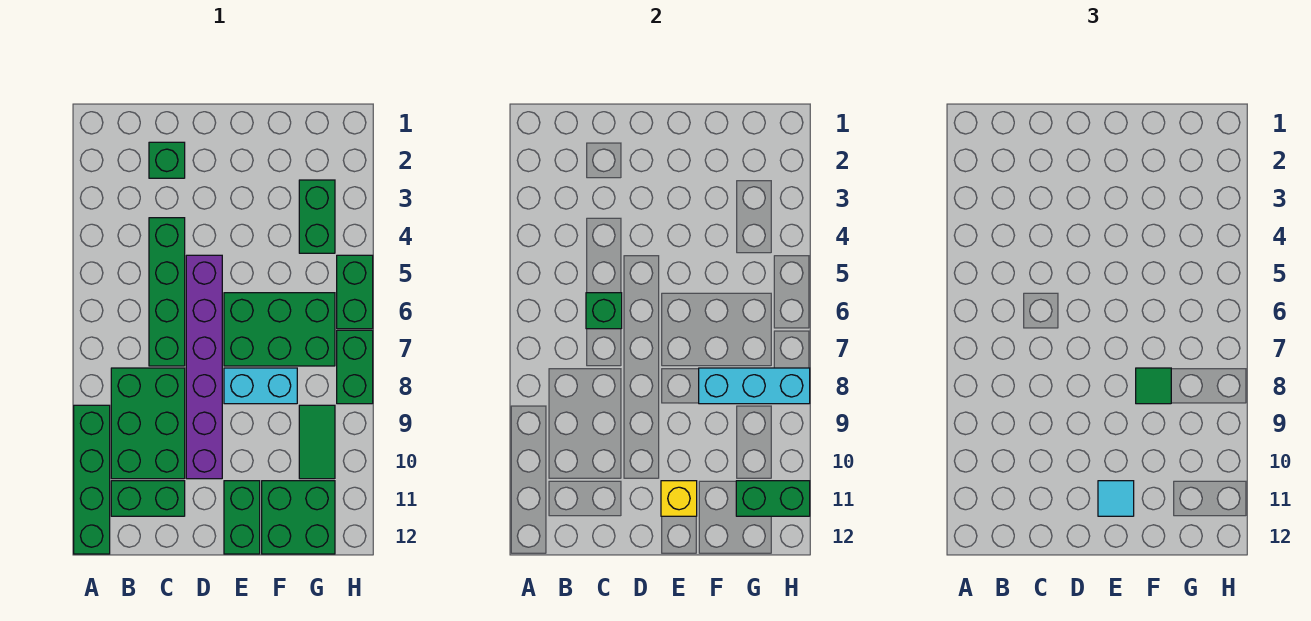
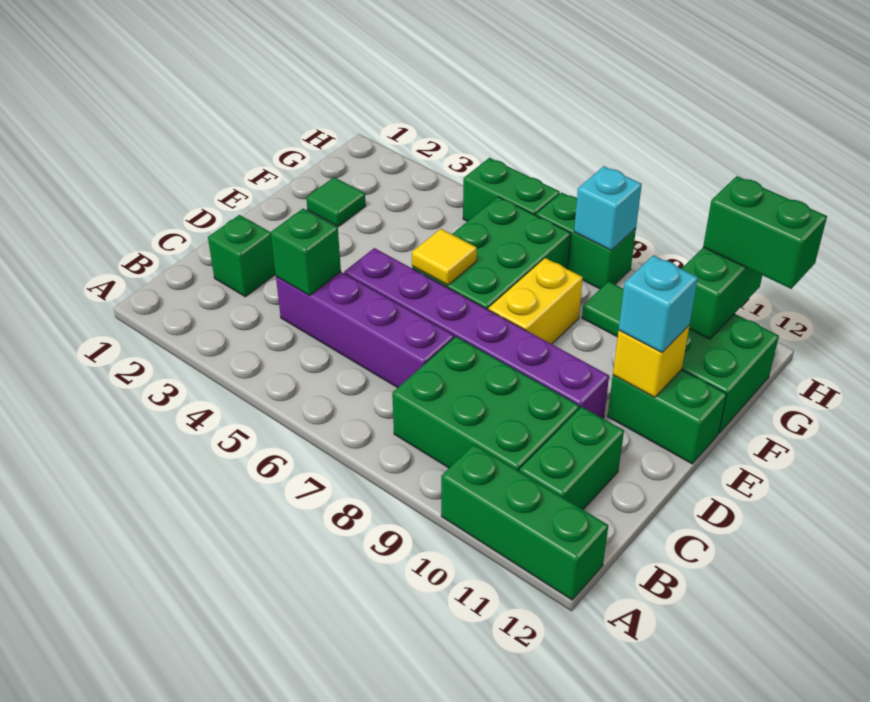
green brick A9:A12 level 1 -> green brick A10:A12 level 1
green brick C4:C7 level 1 -> purple brick C4:C7 level 1
green brick C6 level 2 -> green brick C4 level 2
none -> yellow tile E6 level 2
cyan brick E8:F8 level 1 -> yellow brick E8:F8 level 1
cyan tile E11 level 3 -> cyan brick E11 level 3
cyan brick F8:H8 level 2 -> cyan brick H8 level 2
green tile F8 level 3 -> green tile F2 level 1
green brick G3:G4 level 1 -> green brick H11:H12 level 3

